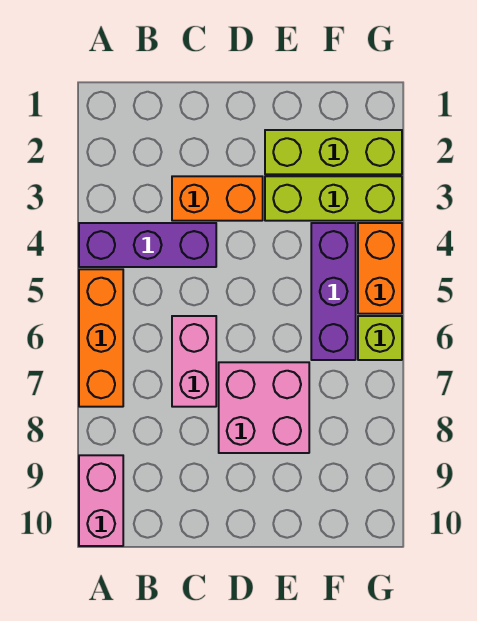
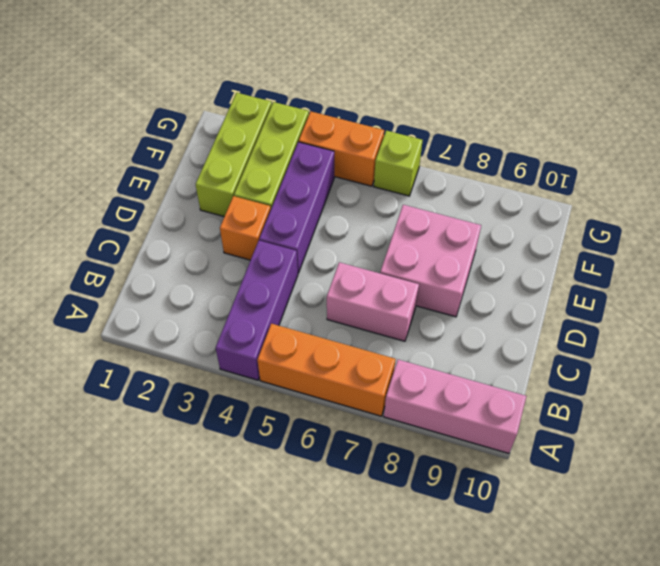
pink brick A9:A10 level 1 -> pink brick A8:A10 level 1
orange brick C3:D3 level 1 -> orange brick D3 level 1
purple brick F4:F6 level 1 -> purple brick D4:F4 level 1

